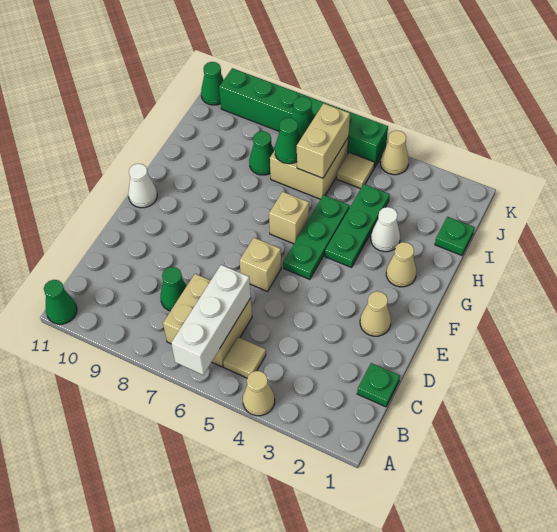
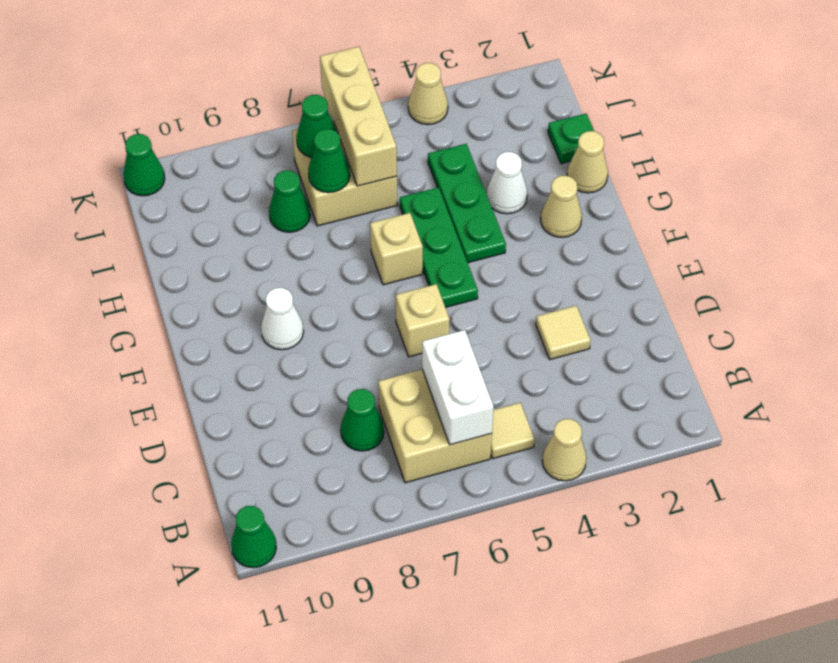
white brick A6:C6 level 2 -> white brick B6:C6 level 2
green plate C1 level 1 -> none
tan cone E2 level 1 -> tan cone H1 level 1
white cone F11 level 1 -> white cone F9 level 1
tan brick I6:J6 level 2 -> tan brick I6:K6 level 2
tan tile J5 level 1 -> tan tile D3 level 1
green brick K5:K10 level 1 -> none

